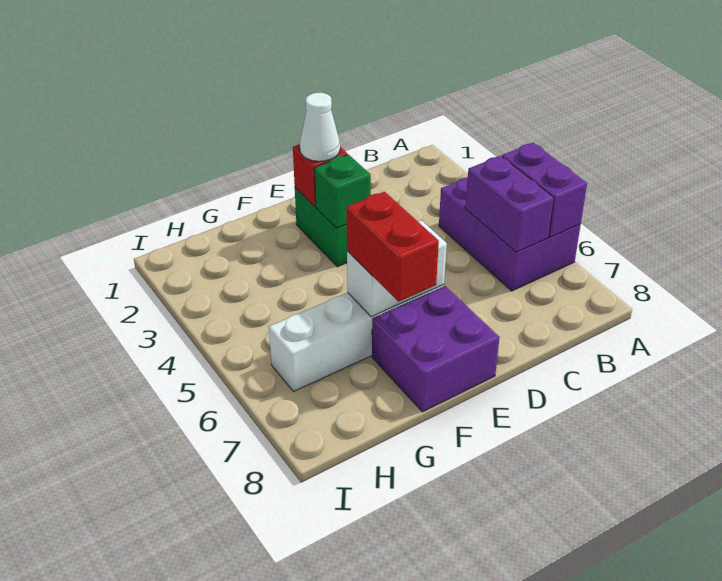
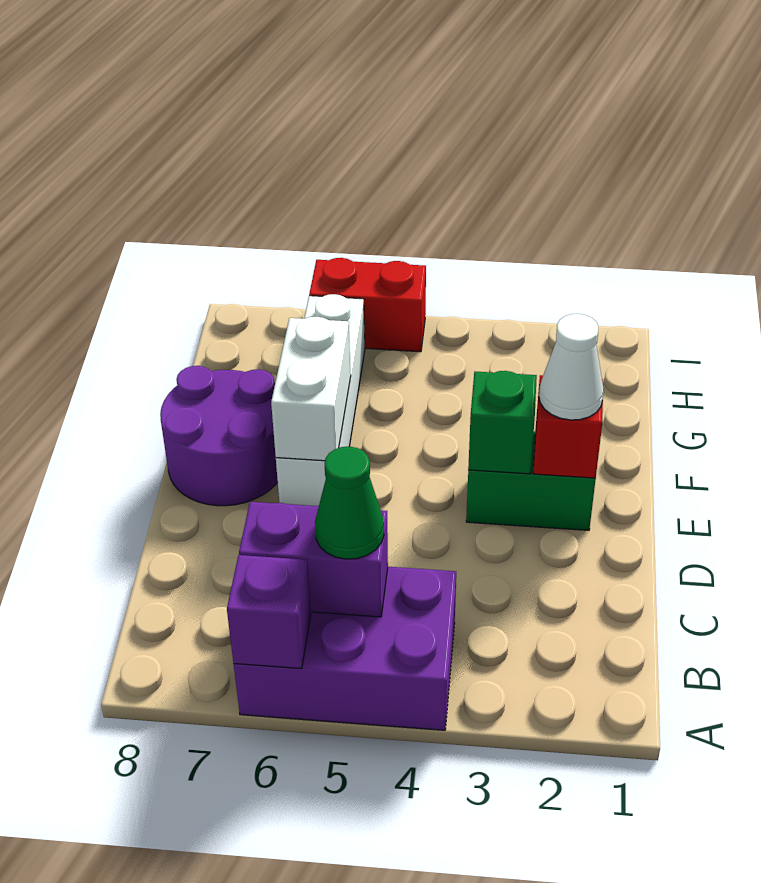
purple brick A5:A6 level 2 -> purple brick A6 level 2
none -> green cone B5 level 3
purple brick E7:F8 level 1 -> purple round brick E7:F8 level 1
red brick F6:F7 level 3 -> red brick I5:I6 level 1

